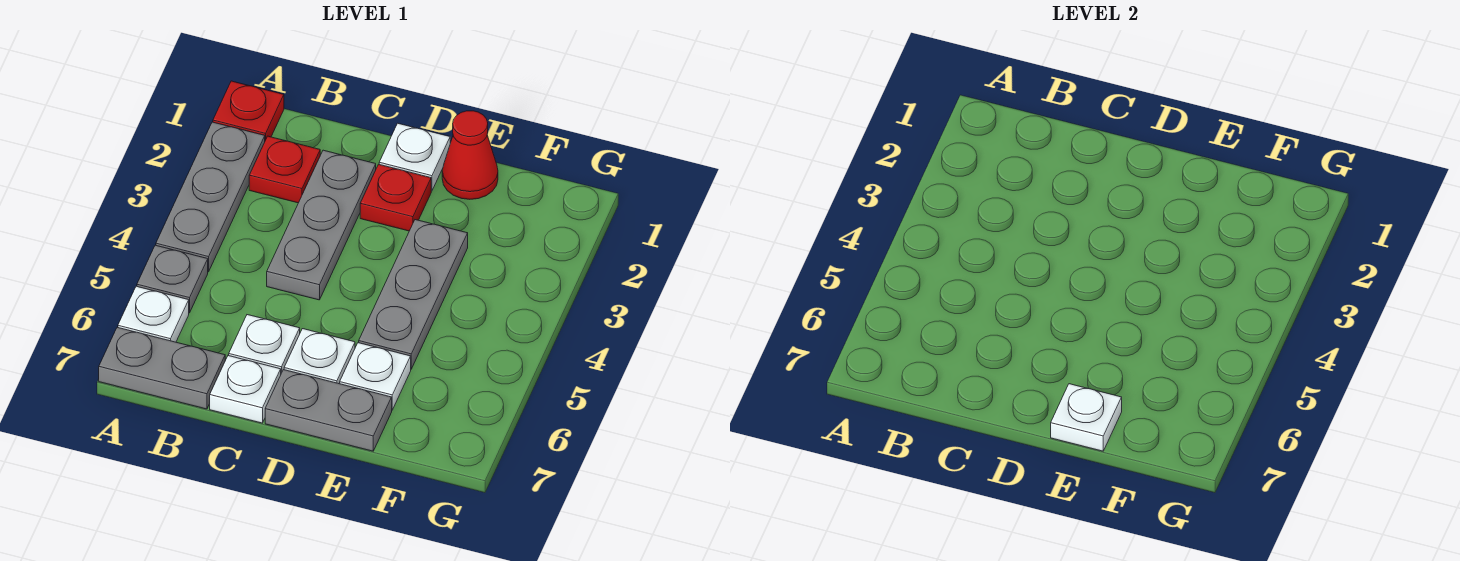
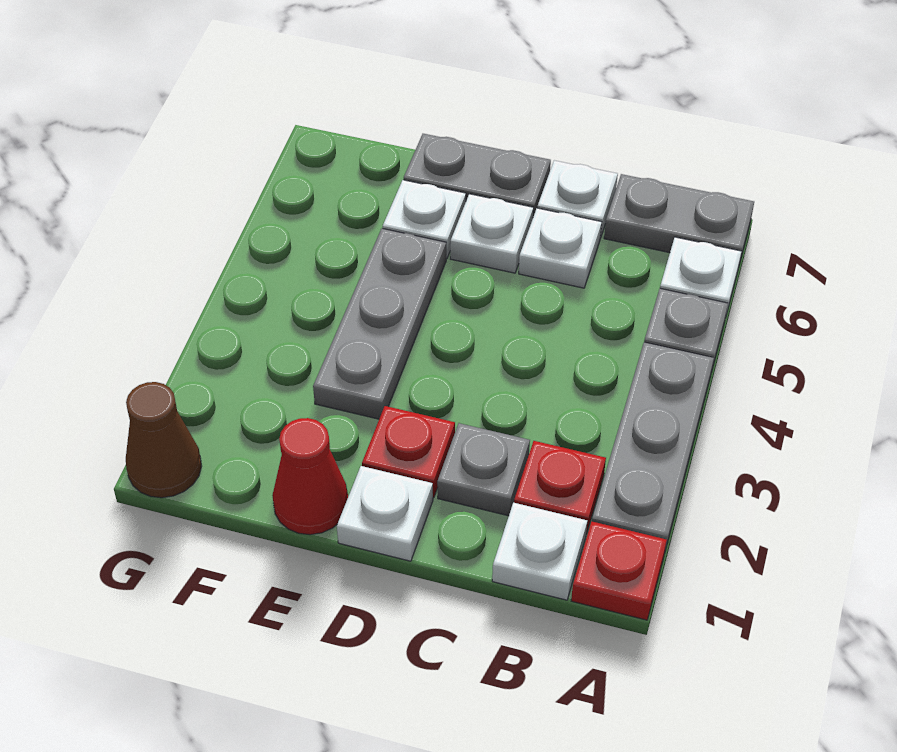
grey plate C2:C4 level 1 -> grey plate C2 level 1
white plate E7 level 2 -> white plate B1 level 1
none -> brown cone G1 level 1

